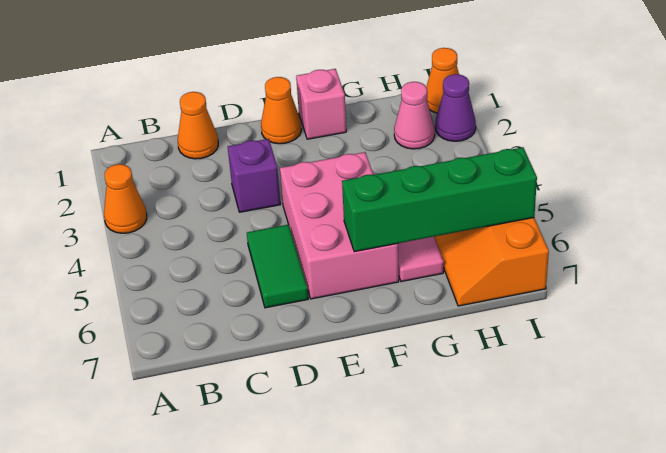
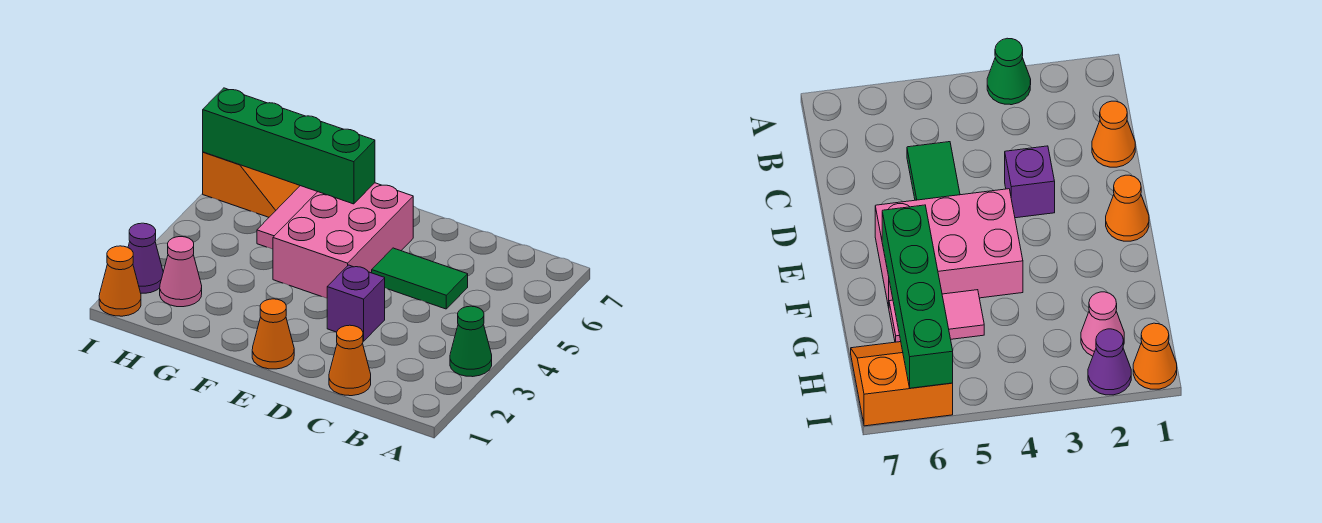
orange cone A3 level 1 -> green cone A3 level 1
green tile D5:D6 level 1 -> green tile C5:D5 level 1
pink brick F1 level 1 -> none

